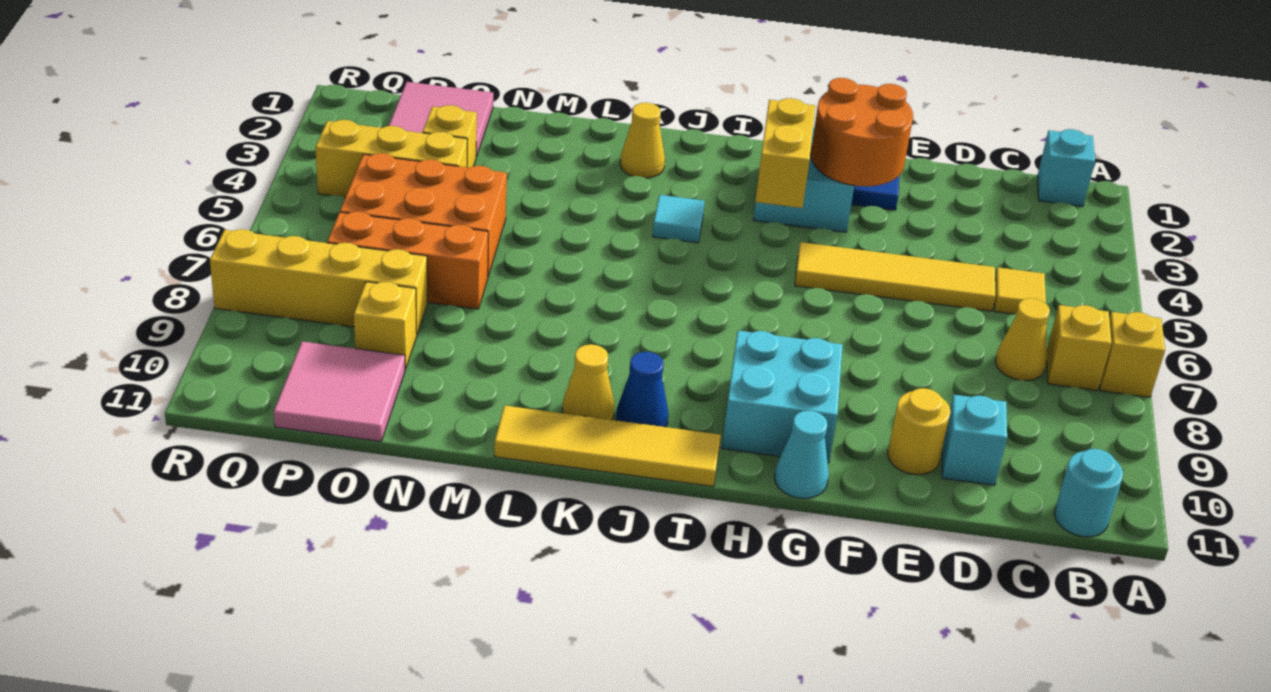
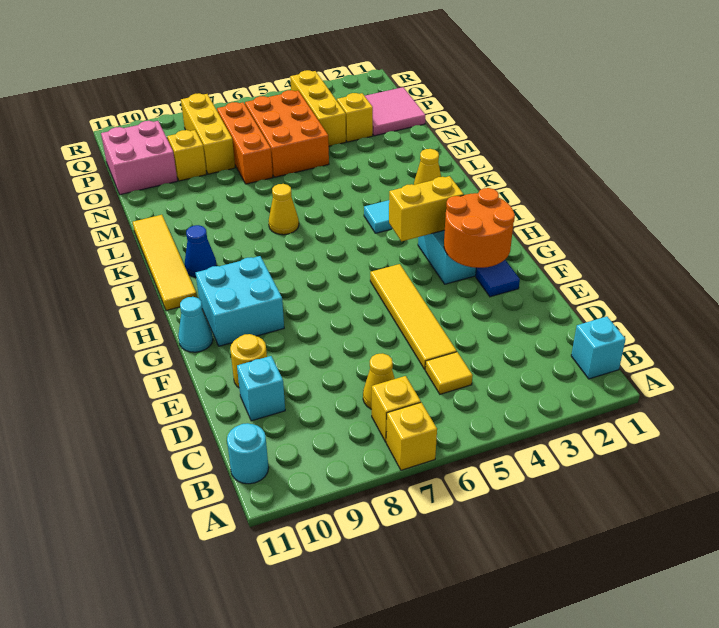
yellow cone K10 level 1 -> yellow cone K7 level 1
yellow brick O8:R8 level 1 -> yellow brick O8:Q8 level 1
pink tile O10:P11 level 1 -> pink brick O10:P11 level 1

